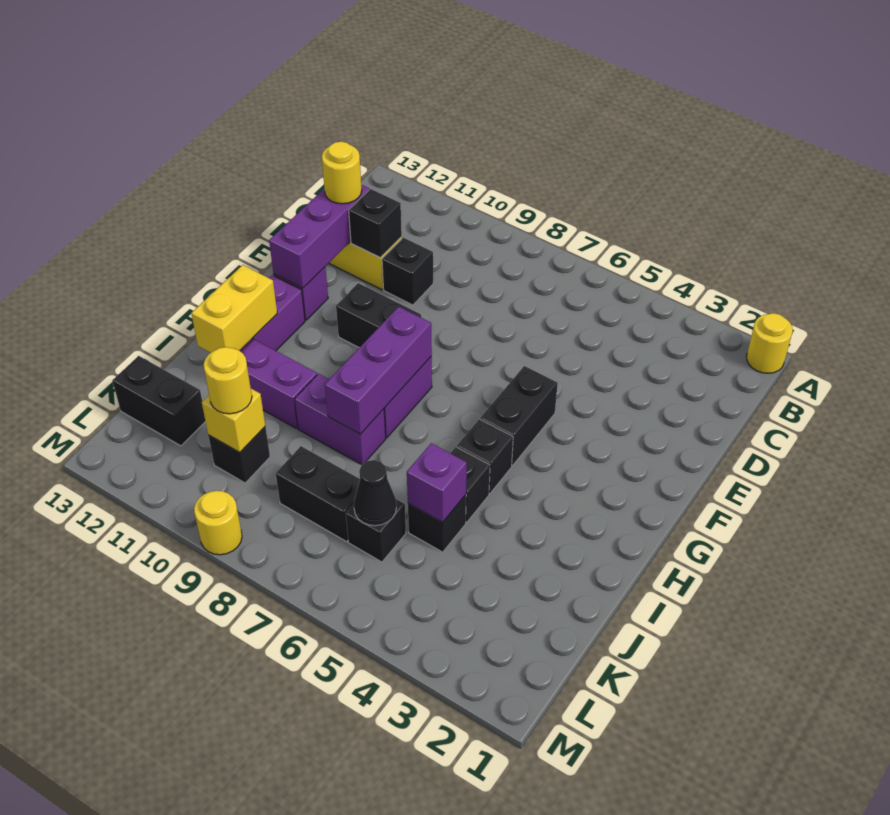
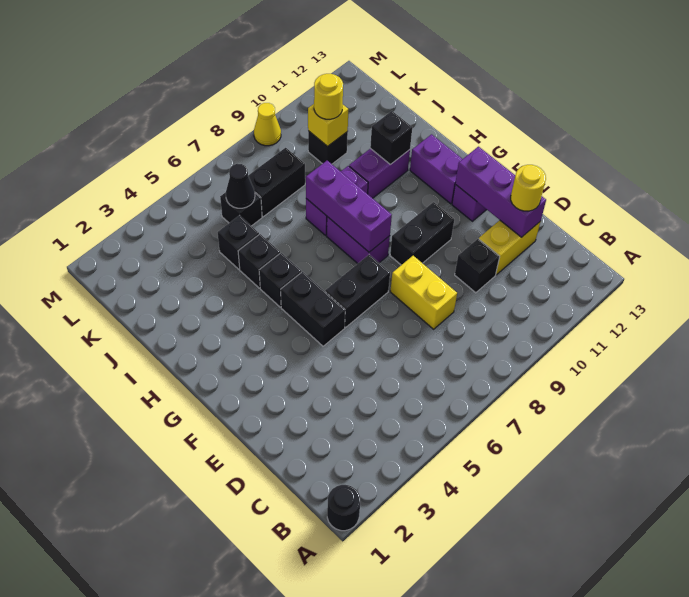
yellow round brick A1 level 1 -> black round brick A1 level 1
black brick D11 level 2 -> black brick I11 level 2
yellow brick H12:I12 level 2 -> yellow brick D8:E8 level 1
purple brick J5 level 2 -> none
black brick K12:K13 level 1 -> black brick F6:F7 level 1
yellow round brick M9 level 1 -> yellow cone M9 level 1

